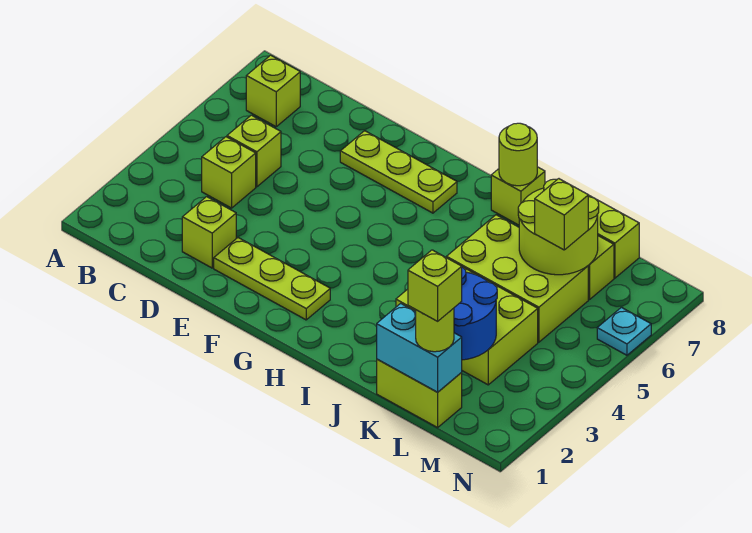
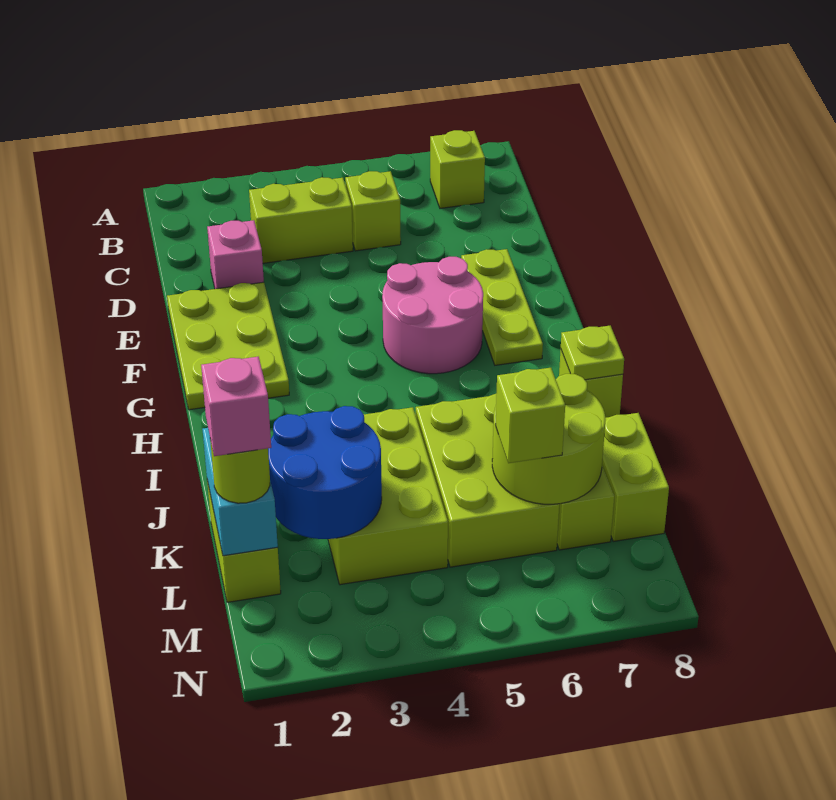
lime brick C4 level 1 -> lime brick C3:C4 level 1
lime brick D2 level 1 -> pink brick D2 level 1
lime plate E2:G2 level 1 -> lime plate E1:G2 level 1
none -> pink round brick F5:G6 level 1
lime round brick I8 level 2 -> lime plate I8 level 2
lime brick L1 level 4 -> pink brick L1 level 4
cyan plate N6 level 1 -> none

